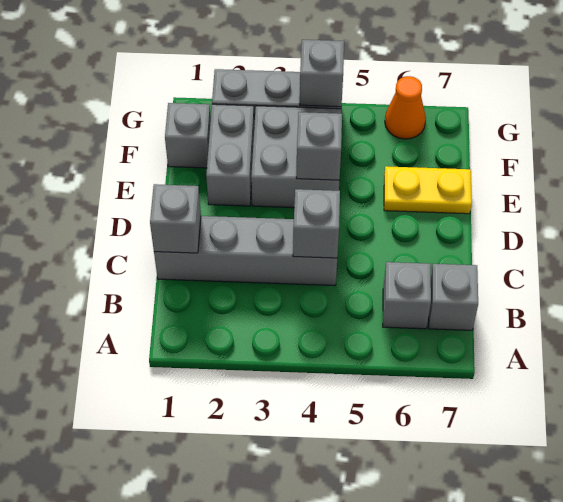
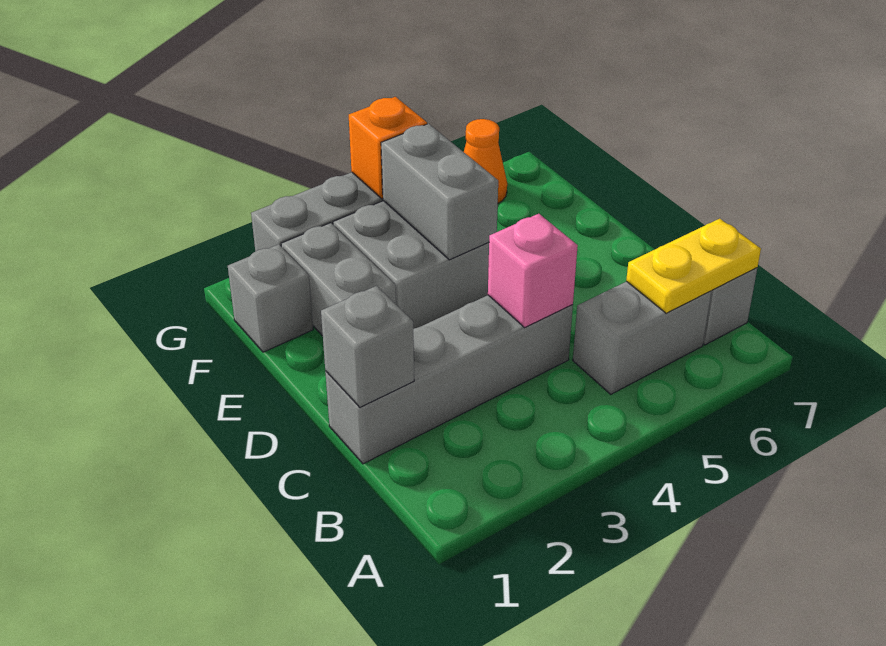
grey brick B6 level 1 -> grey brick B5:B6 level 1
grey brick C4 level 2 -> pink brick C4 level 2
grey brick E4 level 2 -> grey brick E4:F4 level 2
yellow plate E6:E7 level 1 -> yellow plate B6:B7 level 2
grey brick G4 level 2 -> orange brick G4 level 2

